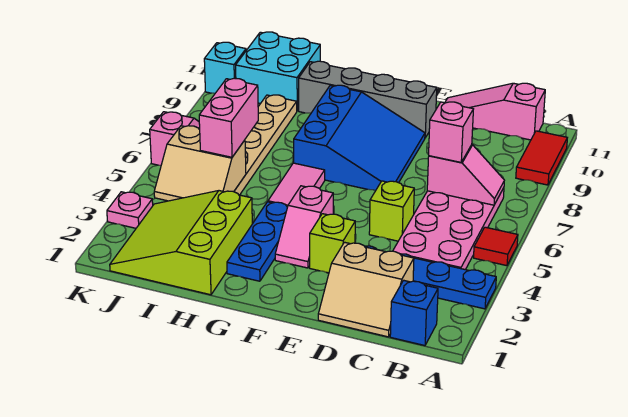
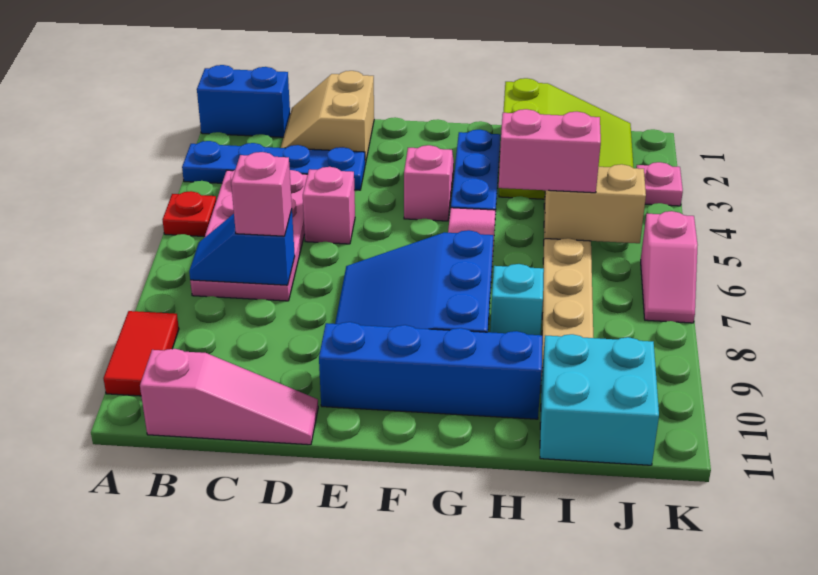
red tile A5 level 1 -> red plate A5 level 1
blue brick B1 level 1 -> blue brick A1:B1 level 1
pink slope B7:C7 level 2 top C -> blue slope B7:C7 level 2 top C
tan slope C1:D2 level 1 top 2 -> tan slope C1:D2 level 1 top D
lime brick D5 level 1 -> pink brick D5 level 1
lime brick E3 level 1 -> none
grey brick E10:H10 level 1 -> blue brick E10:H10 level 1
pink brick I5:I6 level 3 -> pink brick H5:I5 level 3
cyan brick K10 level 1 -> cyan brick H8 level 1

